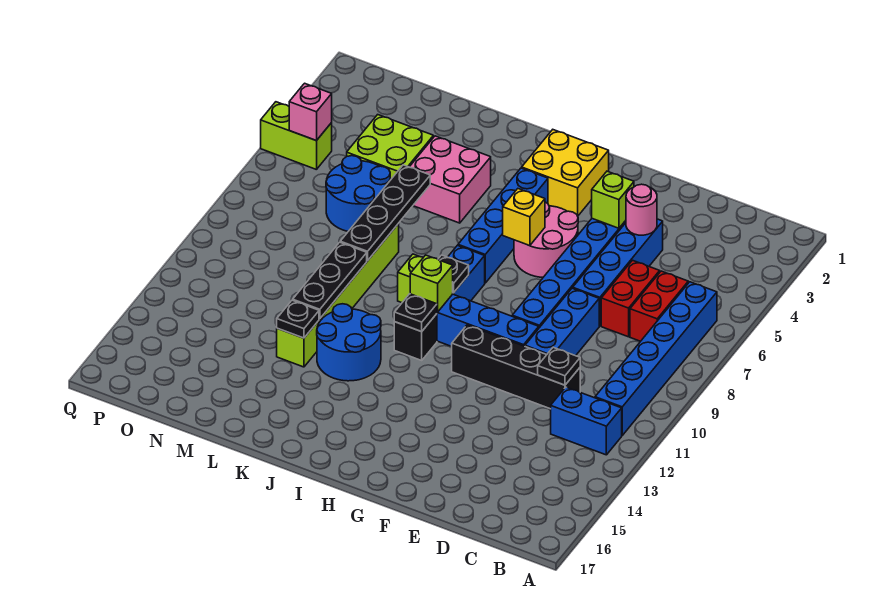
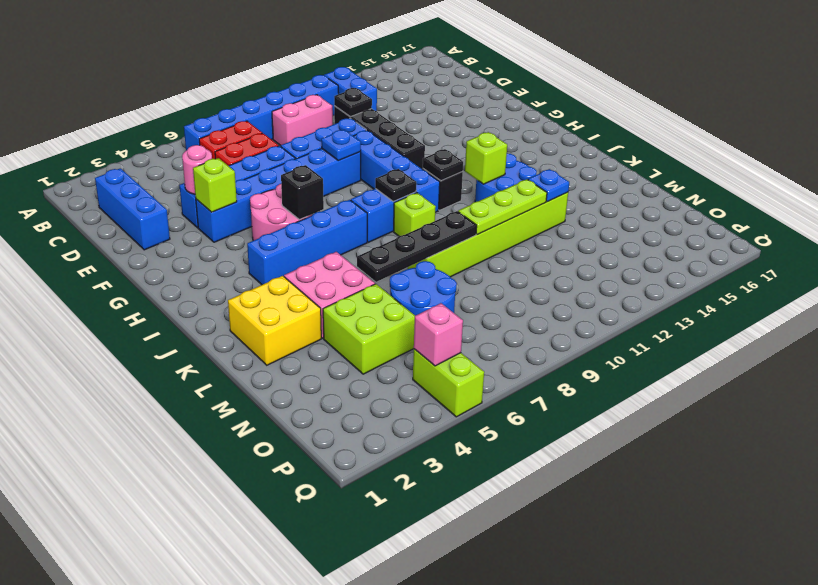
none -> blue brick C2:E2 level 1
none -> pink brick C9:C10 level 1
none -> blue plate F9 level 2
yellow brick H2:I3 level 1 -> yellow brick K2:L3 level 1
yellow brick H6 level 2 -> black brick H6 level 2
lime brick I10 level 2 -> lime brick J12 level 2
black plate L10:L12 level 2 -> lime plate L10:L12 level 2
black plate L13 level 2 -> blue plate L13 level 2

